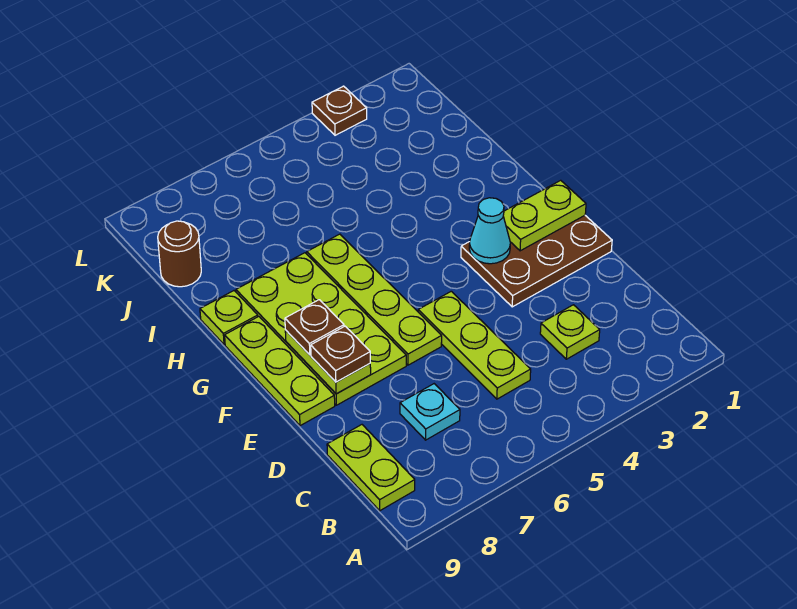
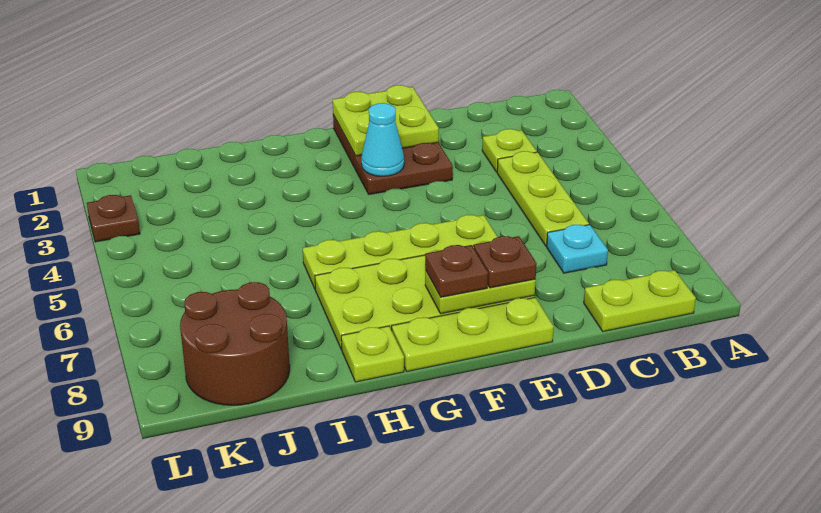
lime plate C5:E5 level 1 -> lime plate C4:C6 level 1
lime plate F1:F2 level 2 -> lime plate E1:F2 level 2
brown round brick J9 level 1 -> brown round brick J8:K9 level 1

